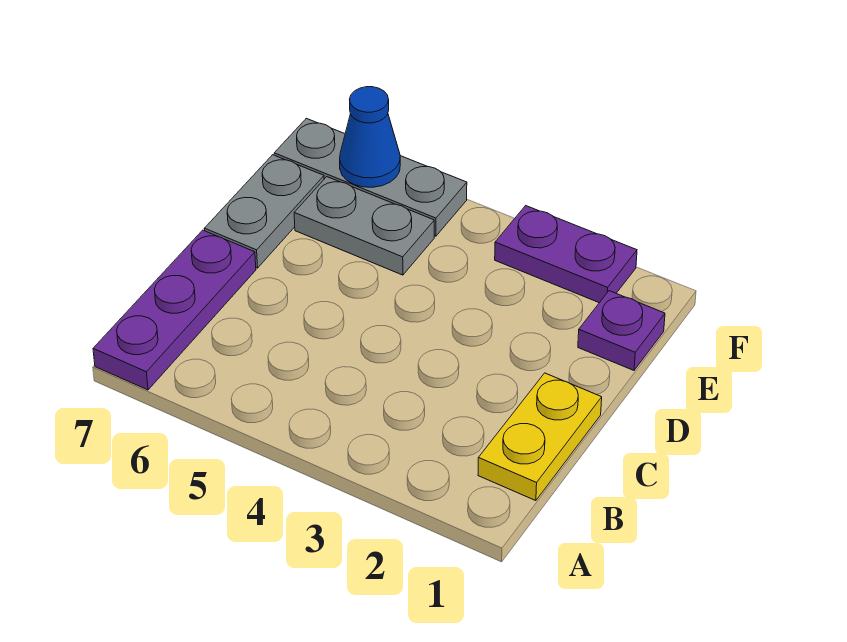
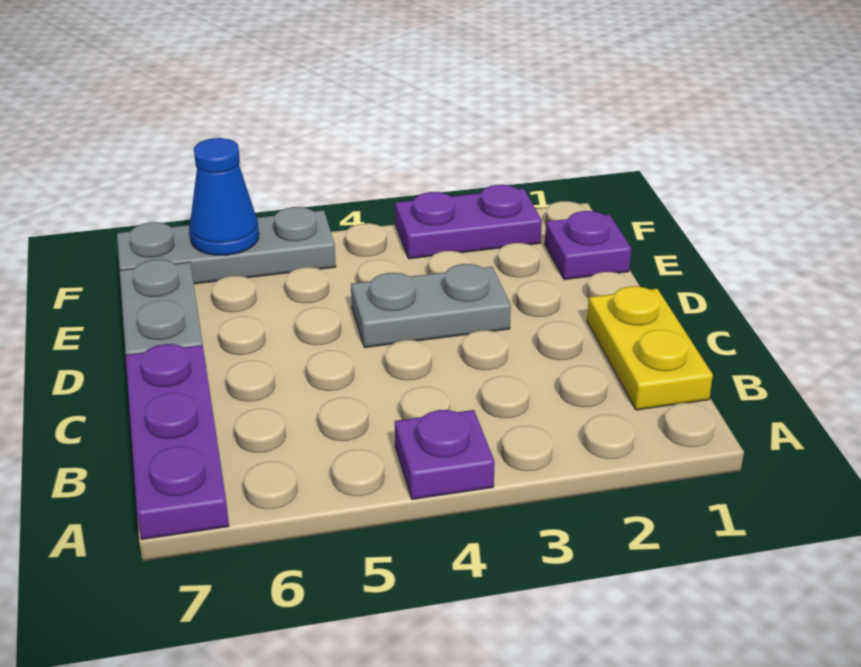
none -> purple plate A4 level 1
grey plate E5:E6 level 1 -> grey plate D3:D4 level 1

